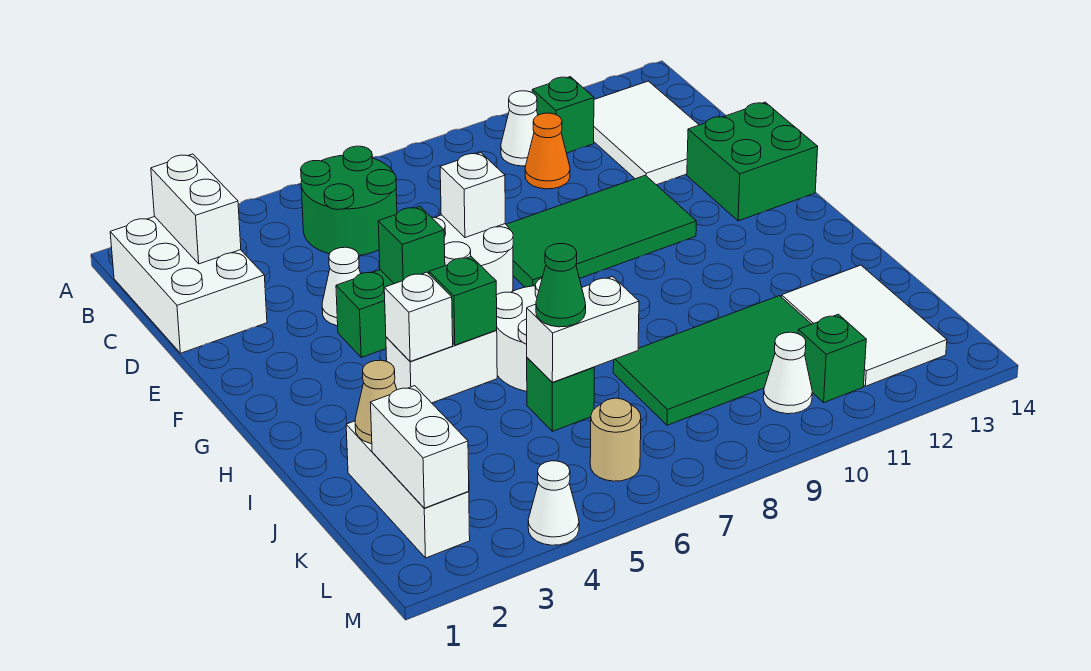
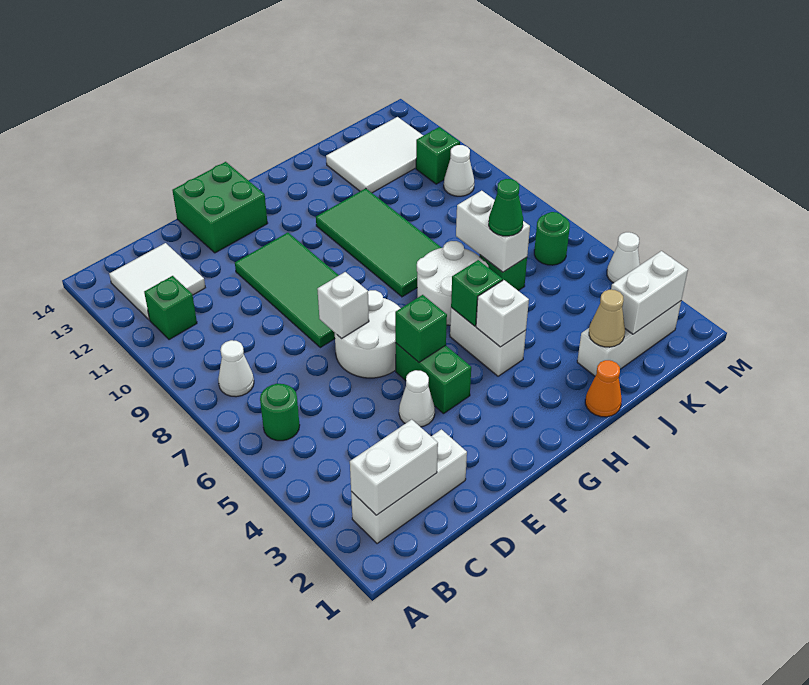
white brick B1:D2 level 1 -> white brick B2:D2 level 1
green round brick B5:C6 level 1 -> green round brick B6 level 1
white cone B10 level 1 -> white cone B8 level 1
white tile B12:D13 level 1 -> white tile B12:C13 level 1
orange cone C10 level 1 -> orange cone I1 level 1
green tile J8:K11 level 1 -> green tile H8:I11 level 1
tan round brick L6 level 1 -> green round brick L6 level 1

